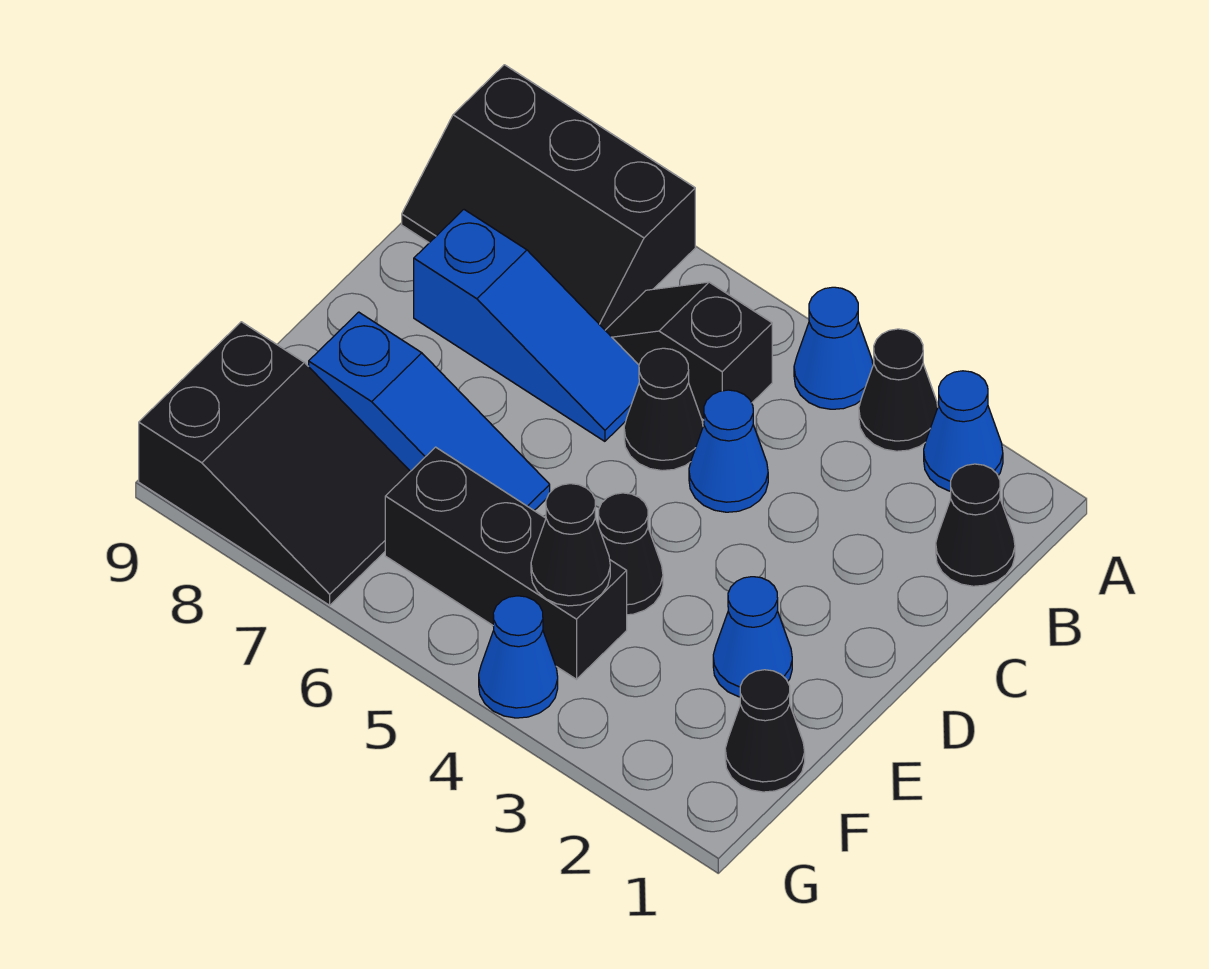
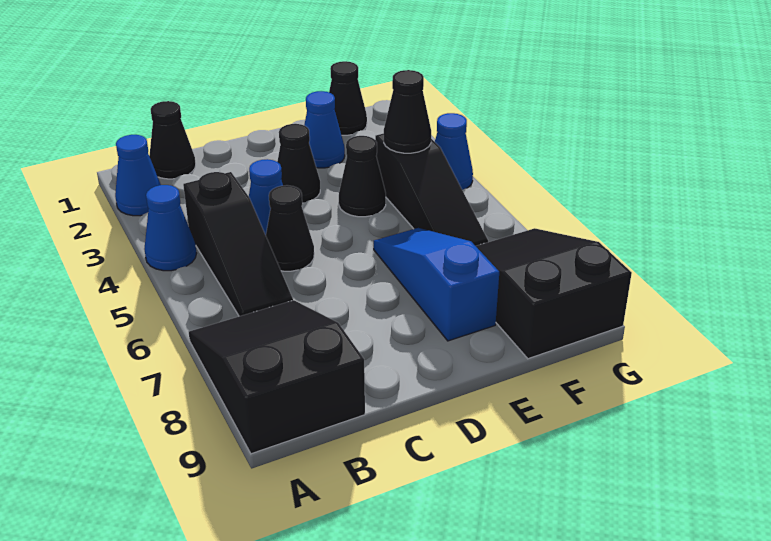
black cone A3 level 1 -> black cone D3 level 1
black slope A7:B9 level 1 top A -> black slope A7:B9 level 1 top 9
black slope B5:B6 level 1 top 5 -> black slope B4:B6 level 1 top 4
blue slope C6:C8 level 1 top 8 -> none
black brick F4:F6 level 1 -> black slope F4:F6 level 1 top 4

